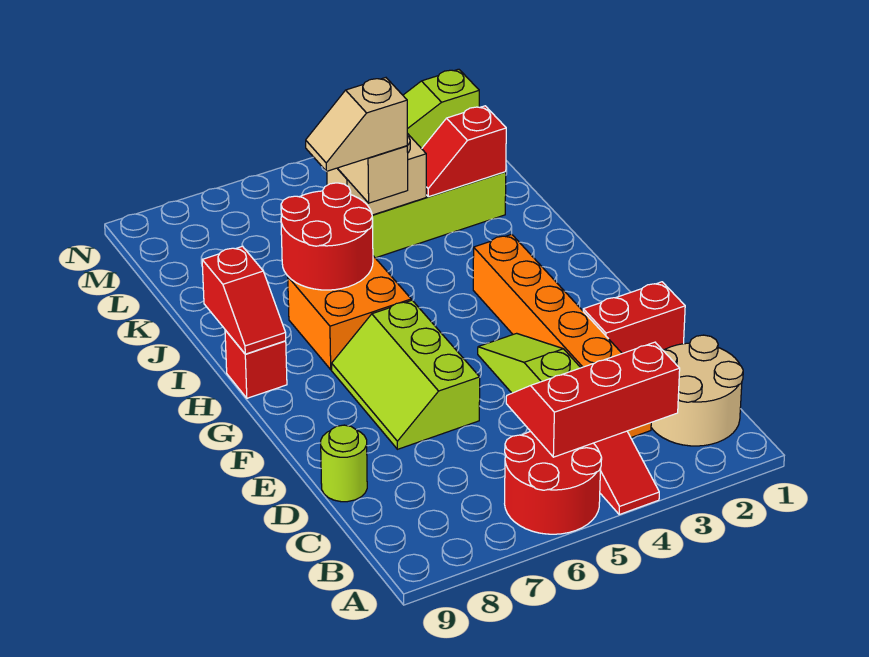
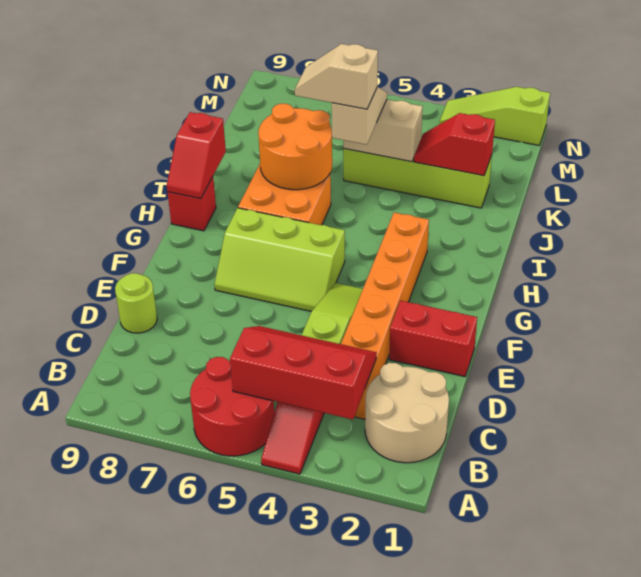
lime slope E6:G7 level 1 top 6 -> lime slope F5:G7 level 1 top G
red round brick I6:J7 level 2 -> orange round brick I6:J7 level 2

